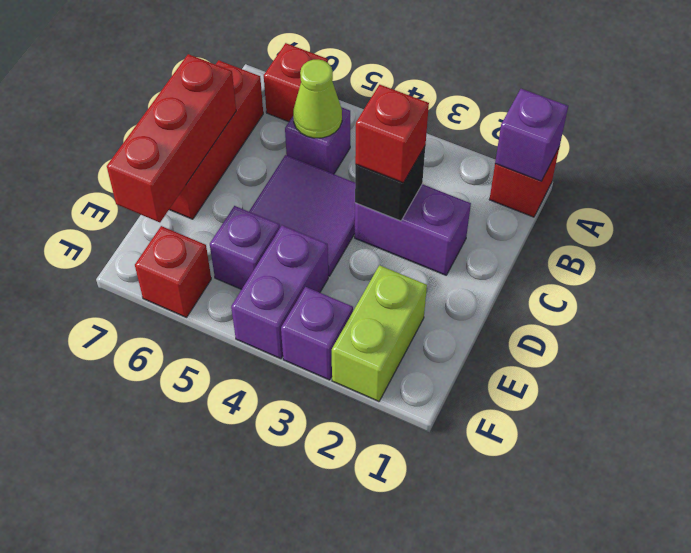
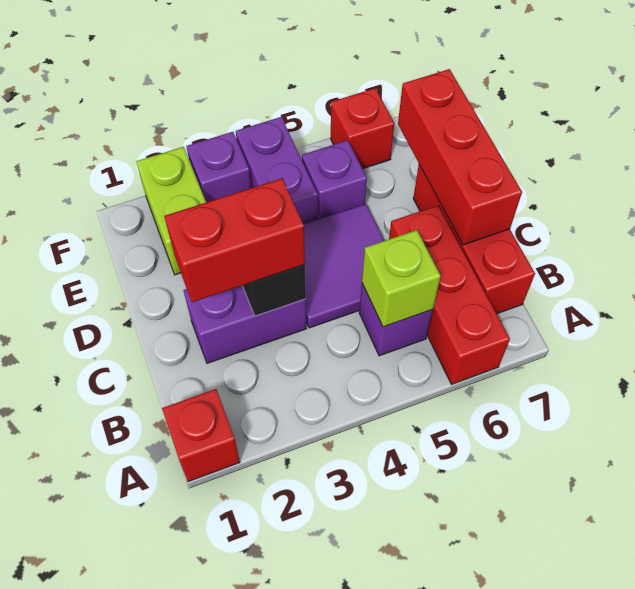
purple brick A1 level 2 -> none
red brick A6 level 1 -> red brick A6:C6 level 1
lime cone B5 level 2 -> lime brick B5 level 2
red brick C3 level 3 -> red brick C2:C3 level 3

